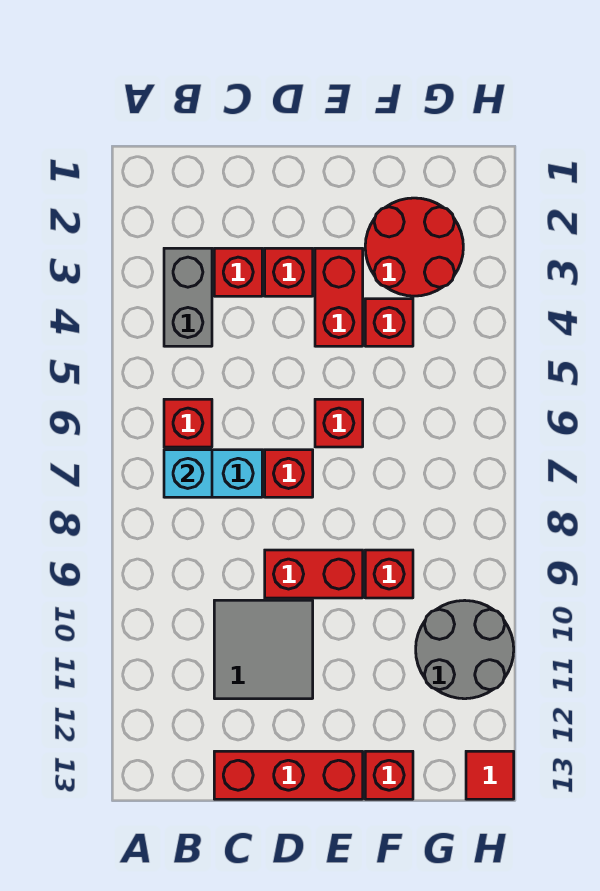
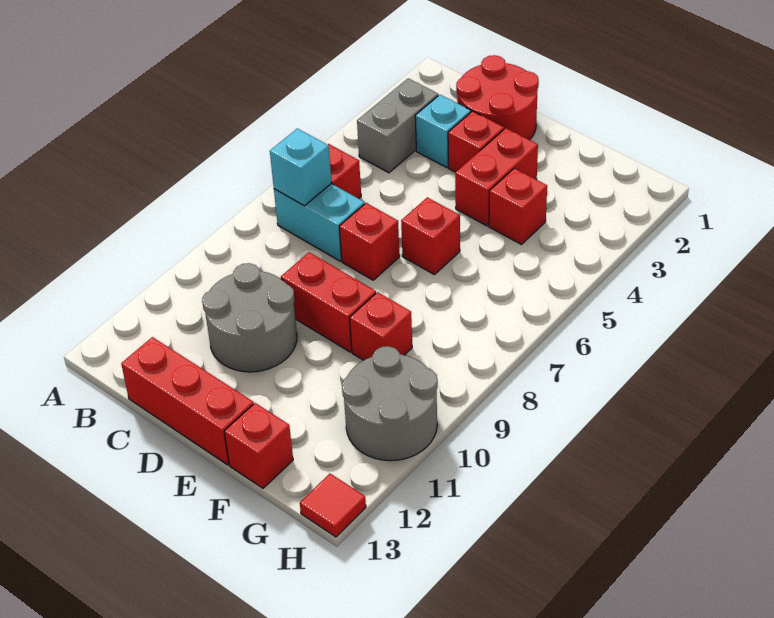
red brick C3 level 1 -> cyan brick C3 level 1
grey tile C10:D11 level 1 -> grey round brick C10:D11 level 1
red round brick F2:G3 level 1 -> red round brick C1:D2 level 1

